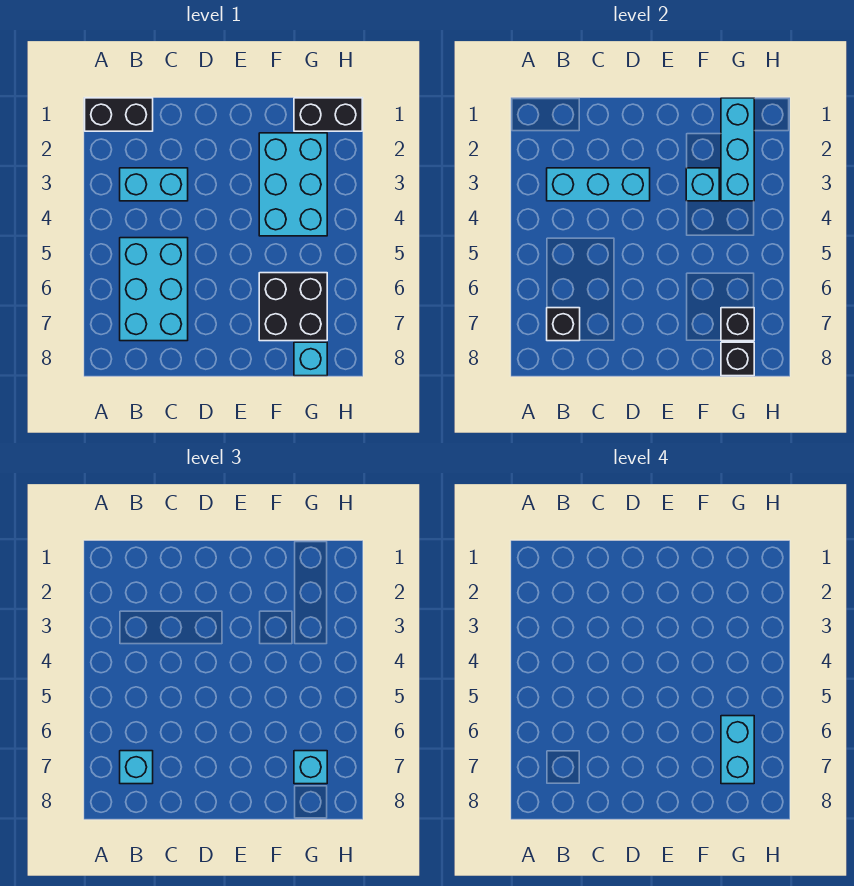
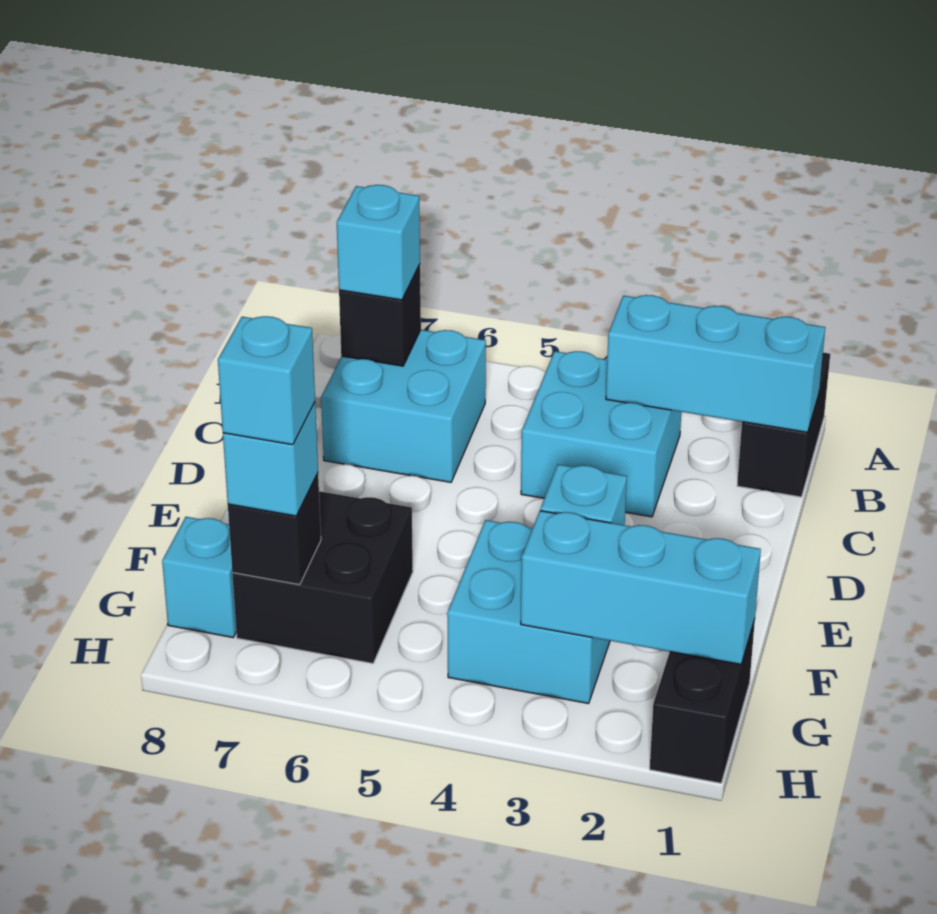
cyan brick B3:C3 level 1 -> cyan brick B3:C4 level 1
cyan brick B3:D3 level 2 -> cyan brick B1:B3 level 2
cyan brick B5:C7 level 1 -> cyan brick B6:C7 level 1
cyan brick F2:G4 level 1 -> cyan brick F3:G4 level 1
cyan brick G6:G7 level 4 -> cyan brick G7 level 4
black brick G8 level 2 -> none

